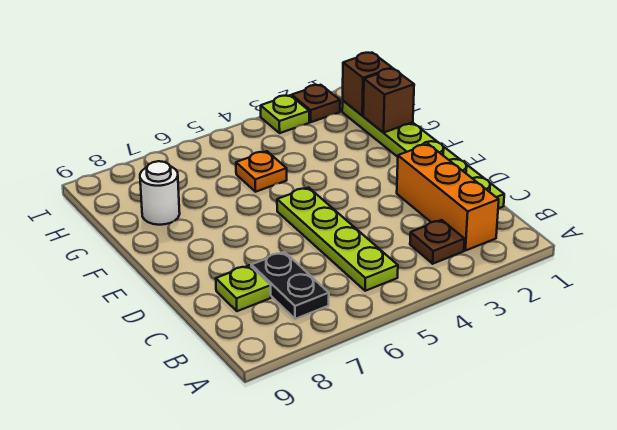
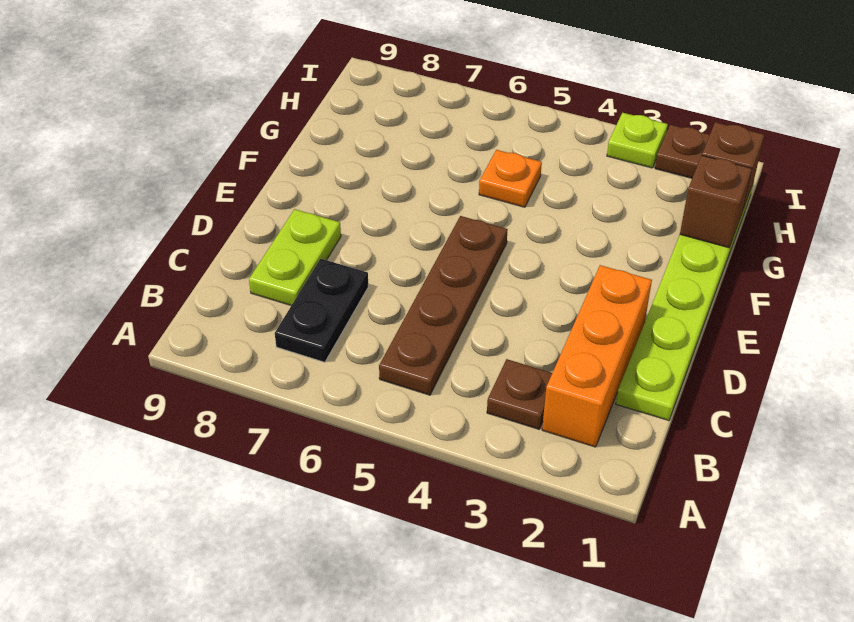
lime plate B5:E5 level 1 -> brown plate B5:E5 level 1
lime plate C8 level 1 -> lime plate C8:D8 level 1
white round brick G8 level 1 -> none

